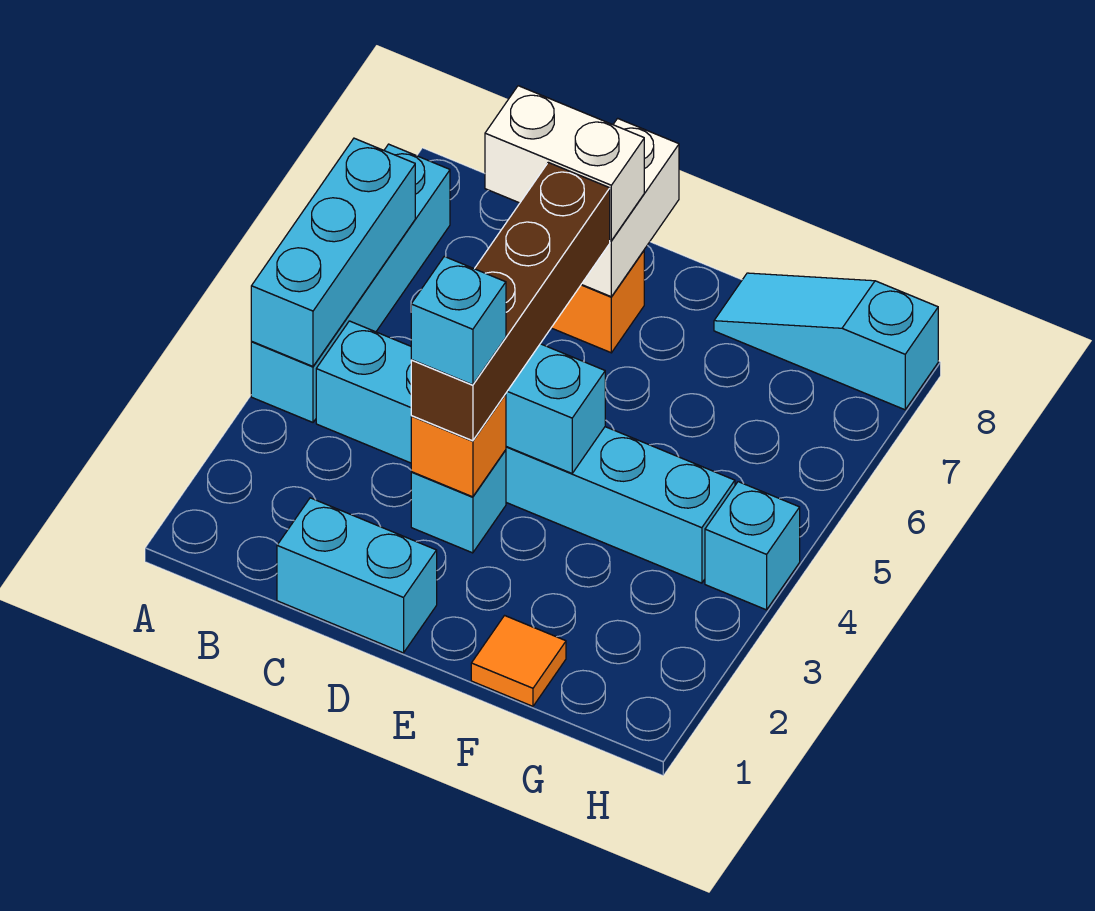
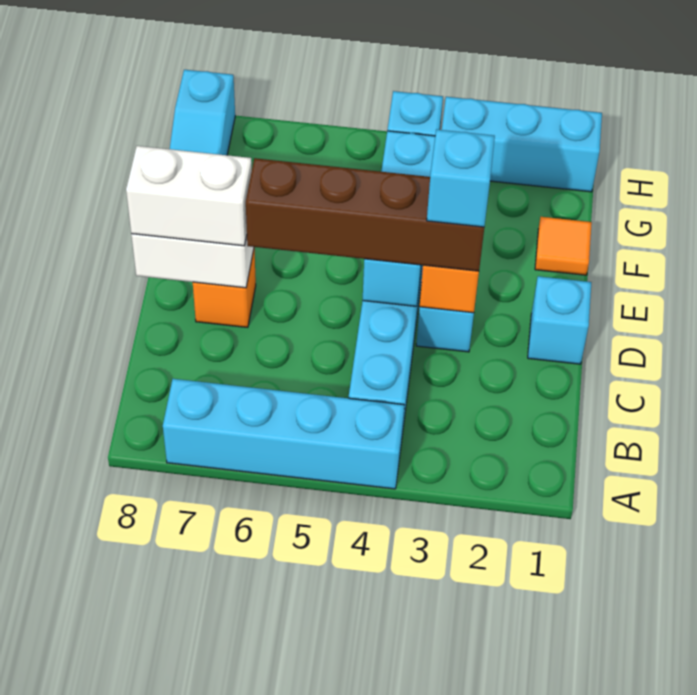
cyan brick A4:A6 level 2 -> cyan brick H1:H3 level 1
cyan brick C1:D1 level 1 -> cyan brick D1 level 1
white brick C7:D7 level 3 -> white brick D7:D8 level 3

